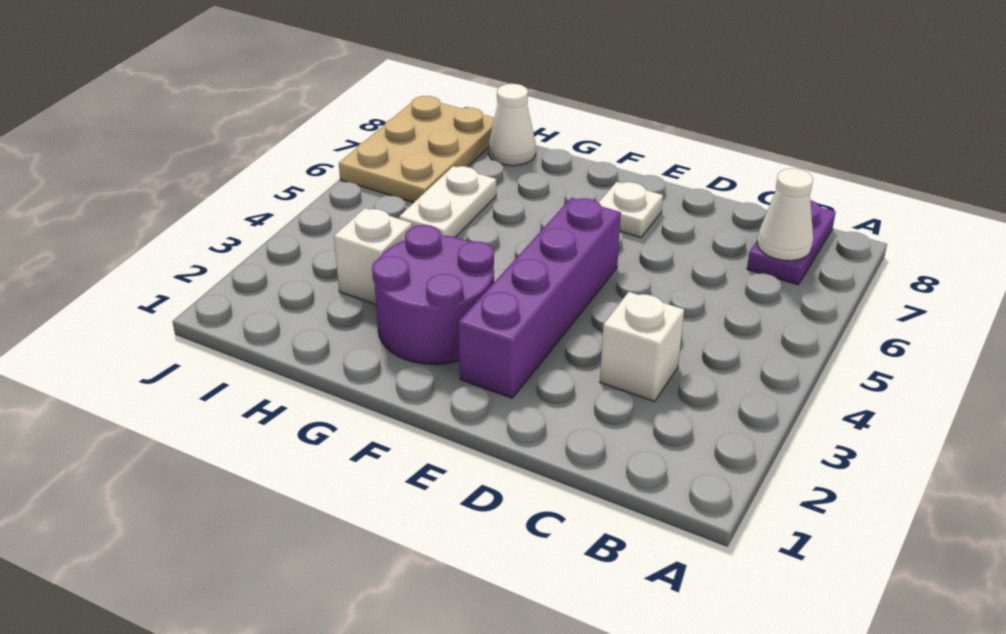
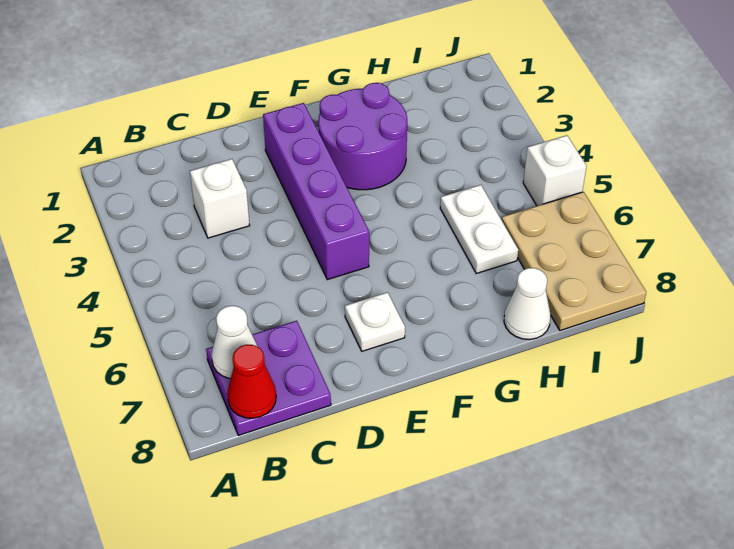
purple plate B7:B8 level 1 -> purple plate B7:C8 level 1
none -> red cone B8 level 2
white brick H3 level 1 -> white brick J5 level 1

